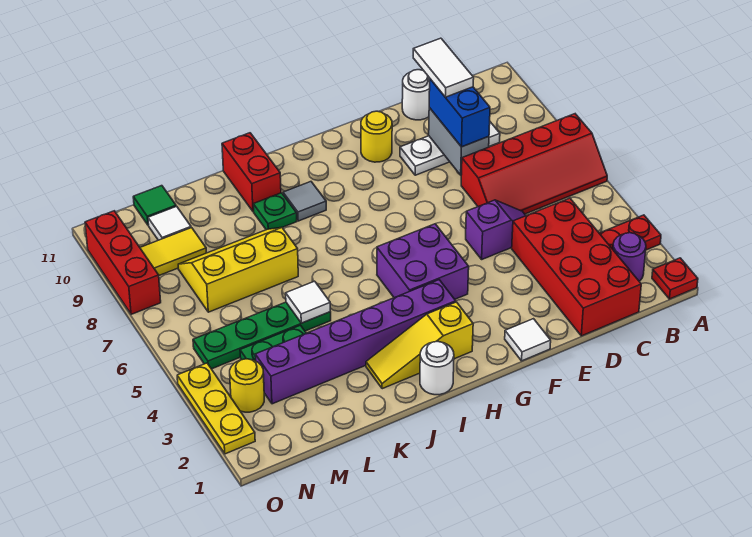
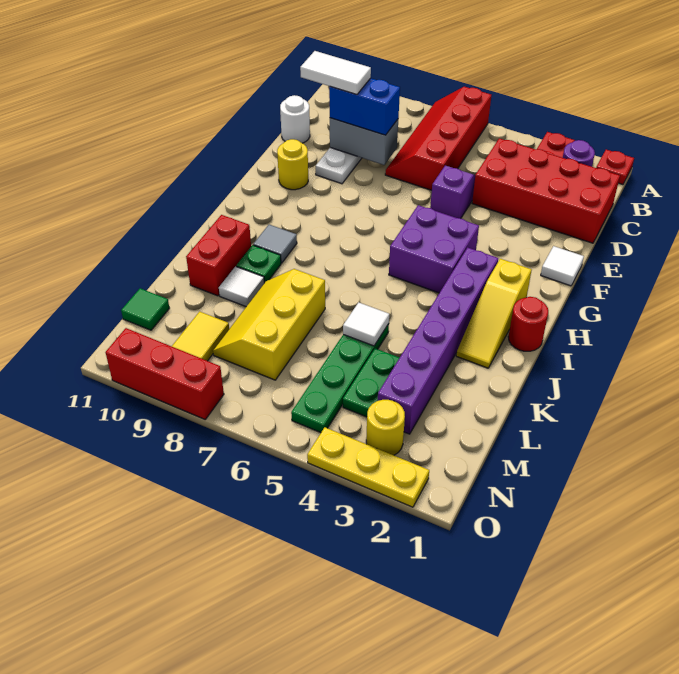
red slope A6:D7 level 1 top 7 -> red slope A6:D7 level 1 top 6
white round brick I1 level 1 -> red round brick I1 level 1
red brick J10:J11 level 1 -> red brick J10:K10 level 1
white tile M10 level 1 -> white tile K9 level 1

